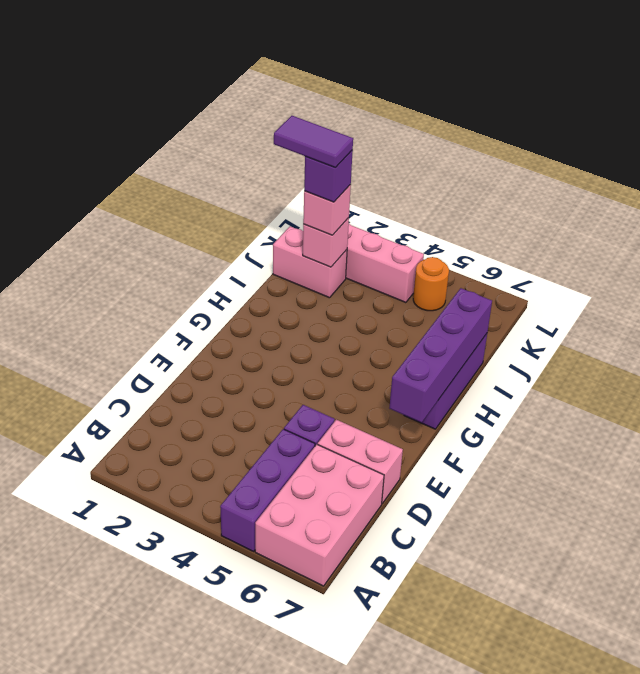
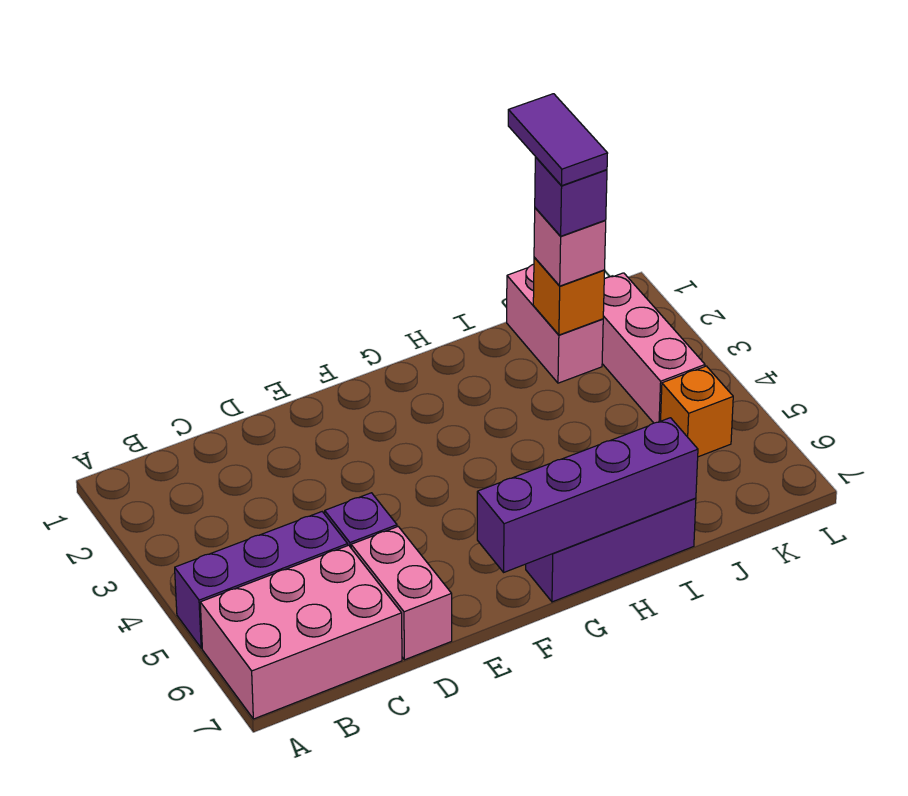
pink brick J2 level 2 -> orange brick J2 level 2
orange round brick K5 level 1 -> orange brick K5 level 1

